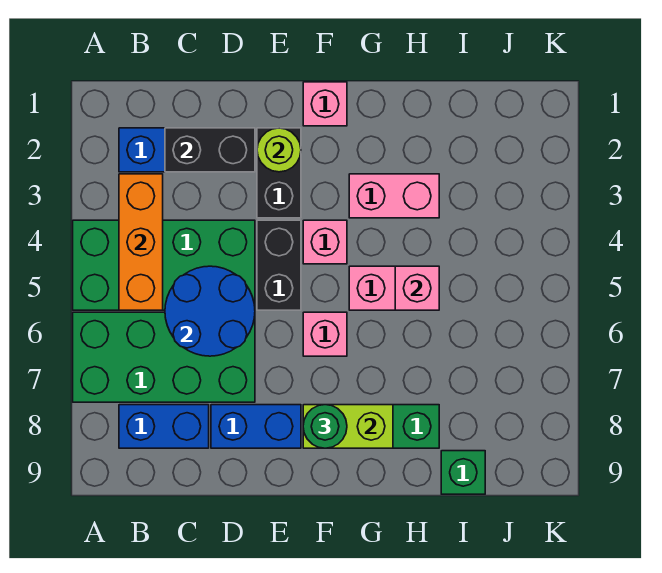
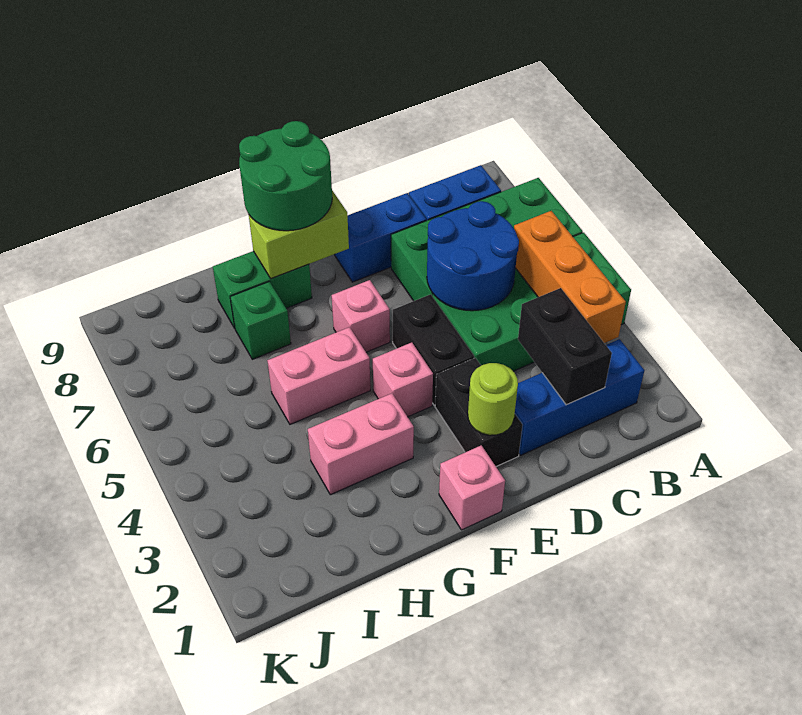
black brick C2:D2 level 2 -> black brick C2:C3 level 2
green round brick F8 level 3 -> green round brick F8:G9 level 3
pink brick H5 level 2 -> none
green brick I9 level 1 -> green brick H7 level 1

